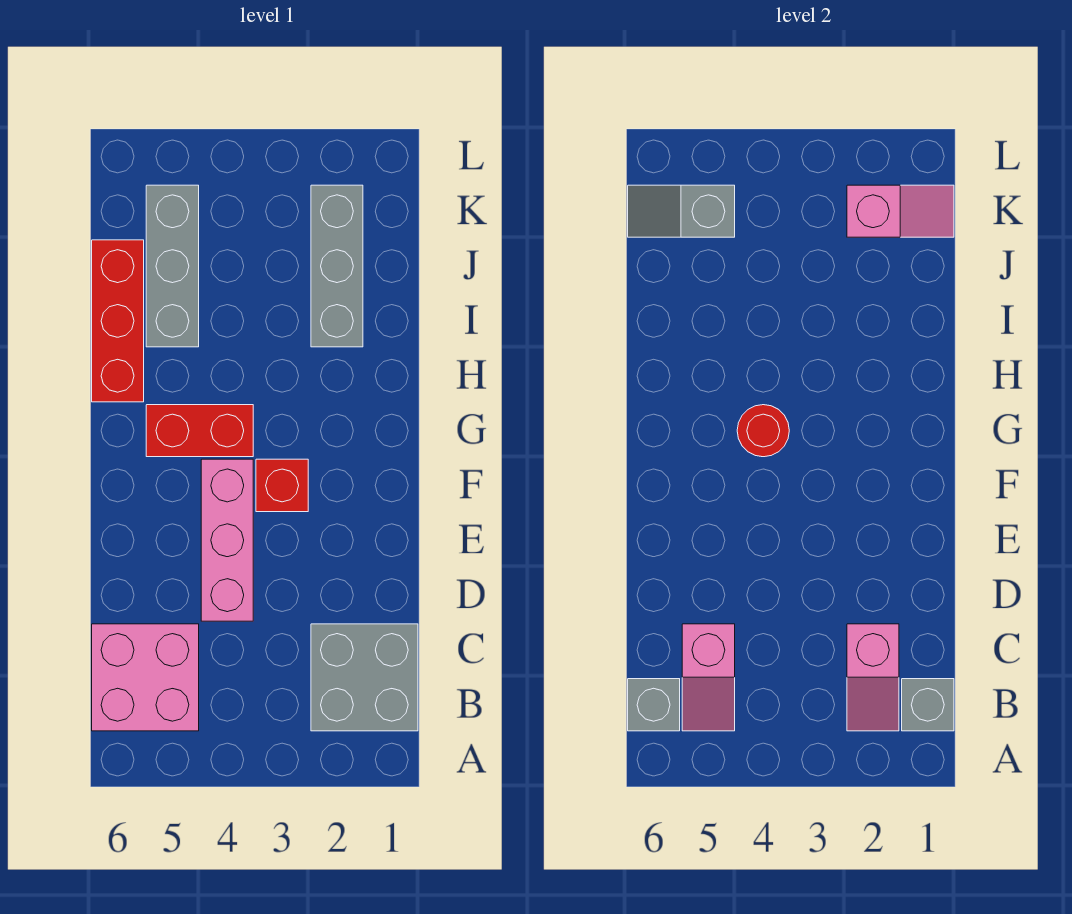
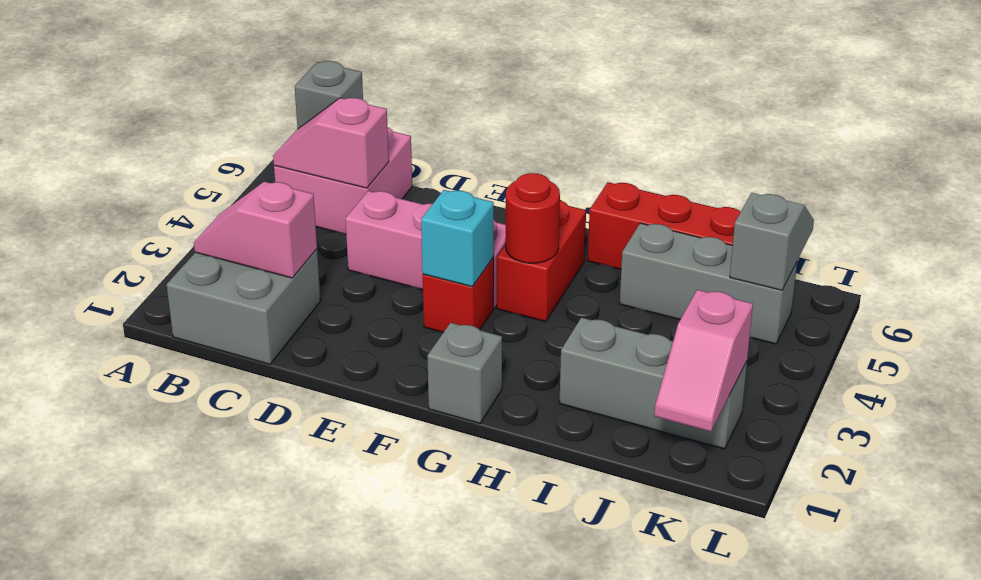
grey brick B1 level 2 -> grey brick G1 level 1
none -> cyan brick F3 level 2

